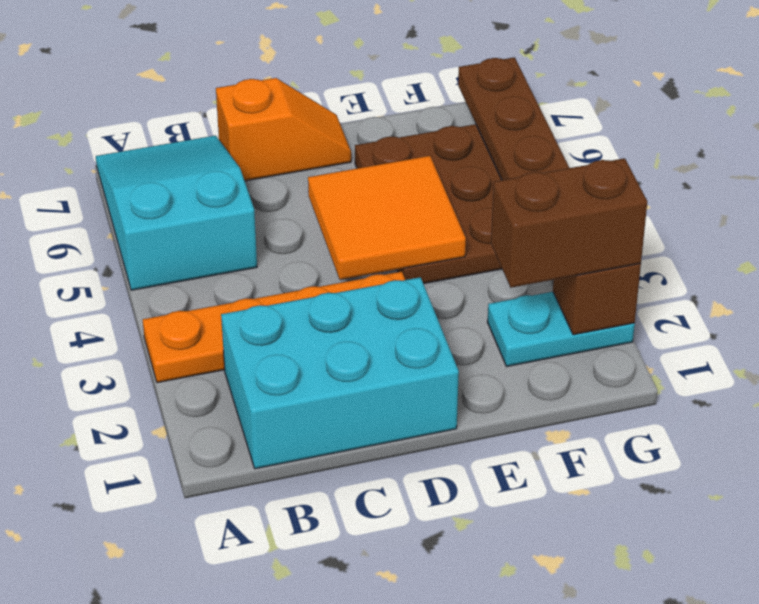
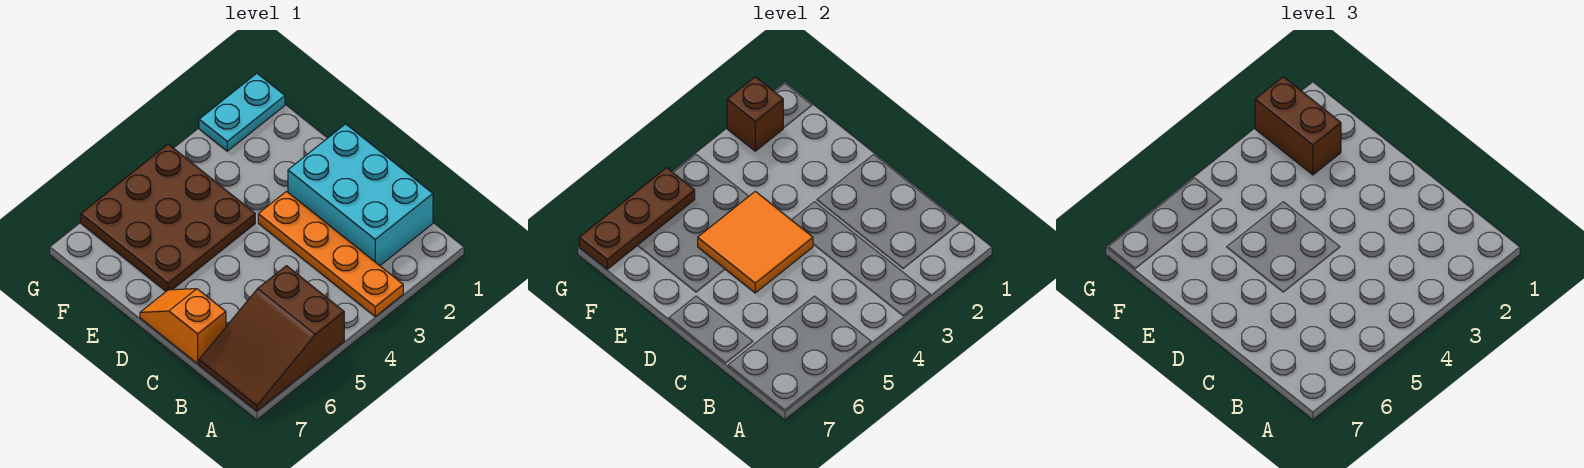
cyan slope A5:B7 level 1 top 5 -> brown slope A5:B7 level 1 top 5
cyan plate F2:G2 level 1 -> cyan plate G1:G2 level 1

